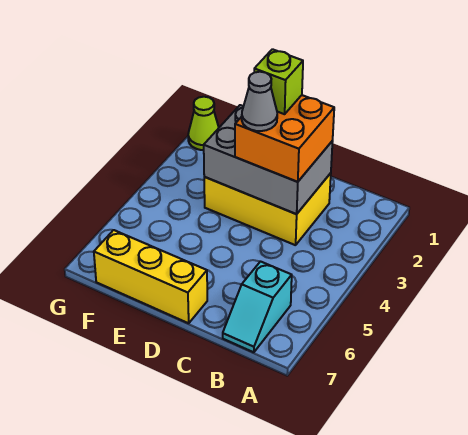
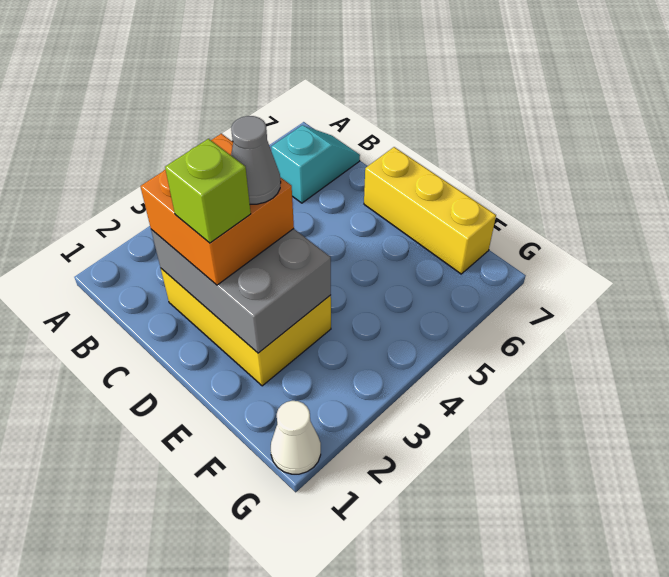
lime cone G1 level 1 -> white cone G1 level 1

